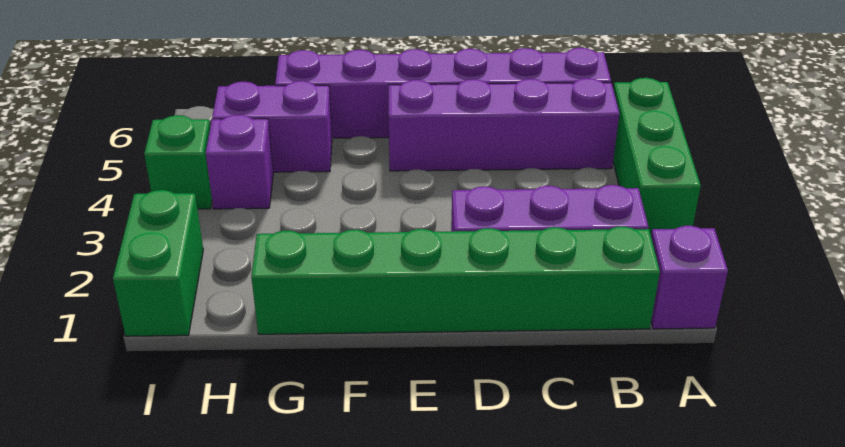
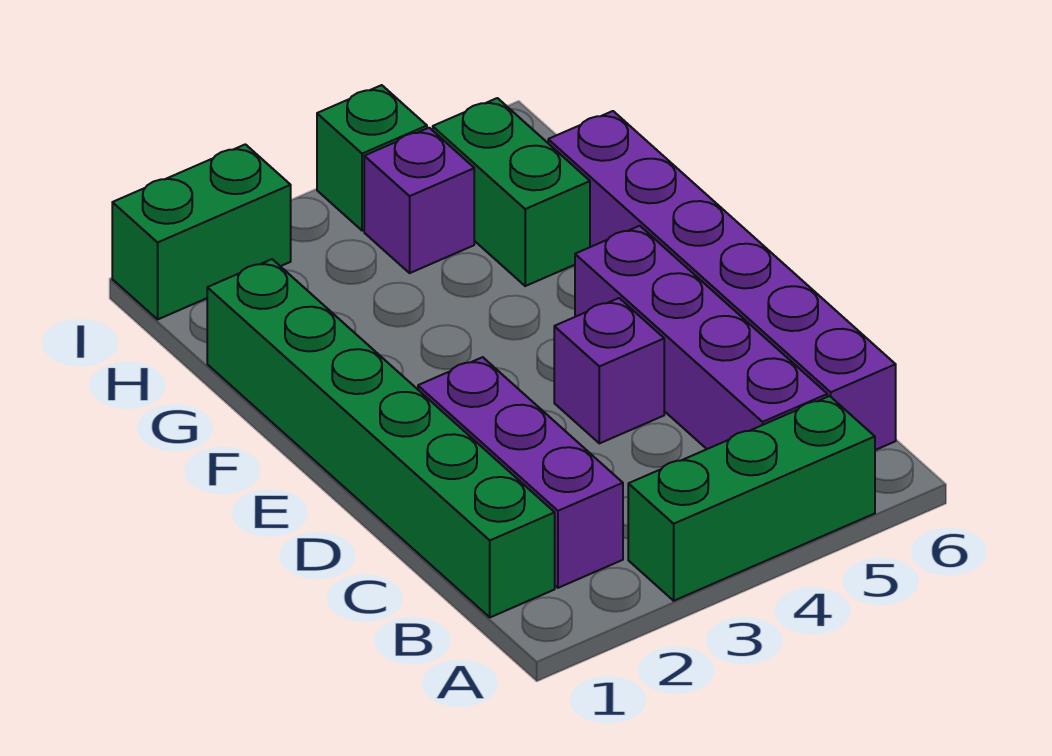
purple brick A1 level 1 -> purple brick D4 level 1
purple brick G5:H5 level 1 -> green brick G5:H5 level 1

